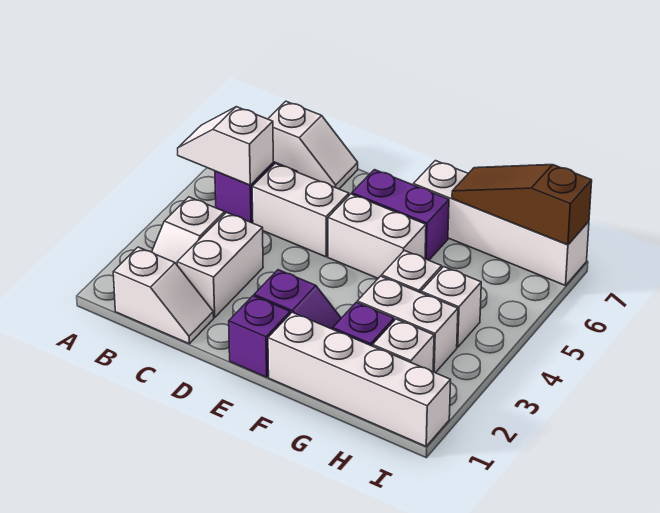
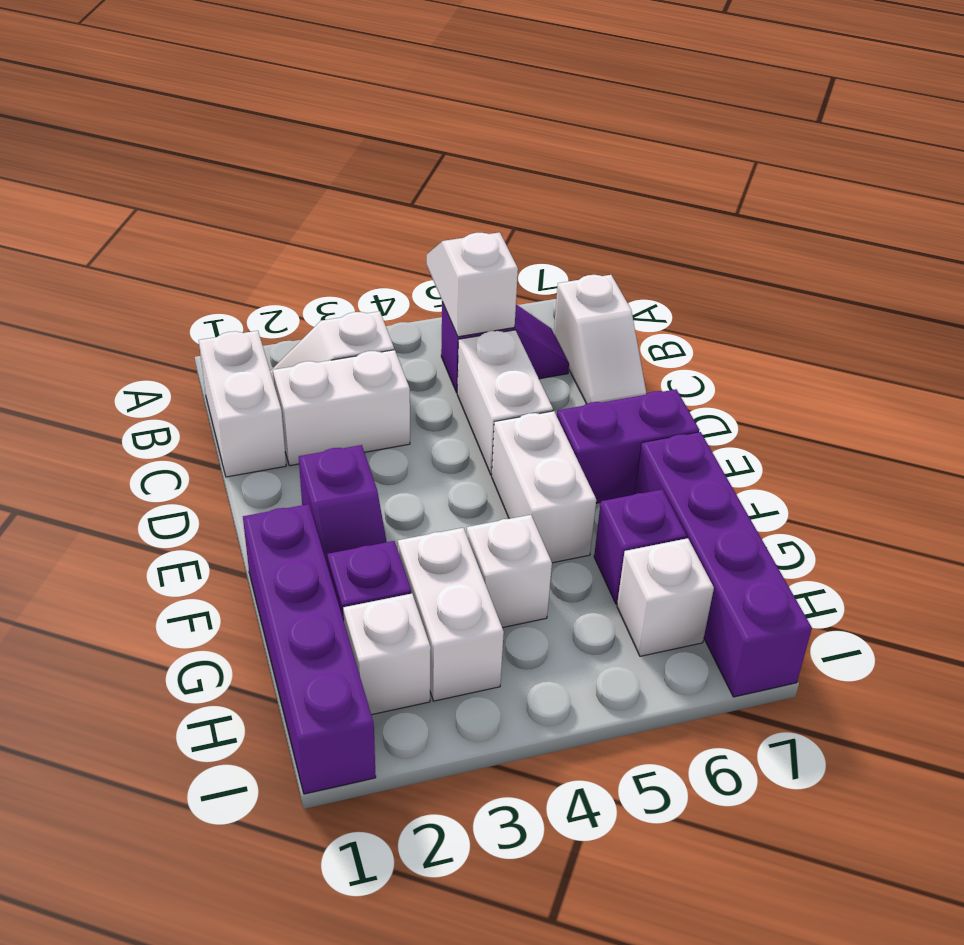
white slope B1:C1 level 1 top B -> white brick B1:C1 level 1
purple brick E1 level 1 -> purple brick G6 level 1
purple brick E6:F6 level 1 -> purple brick E6:E7 level 1
white brick F1:I1 level 1 -> purple brick F1:I1 level 1
white brick F7:I7 level 1 -> purple brick F7:I7 level 1
brown slope G7:I7 level 2 top I -> none
white brick H4 level 1 -> white brick H6 level 1

